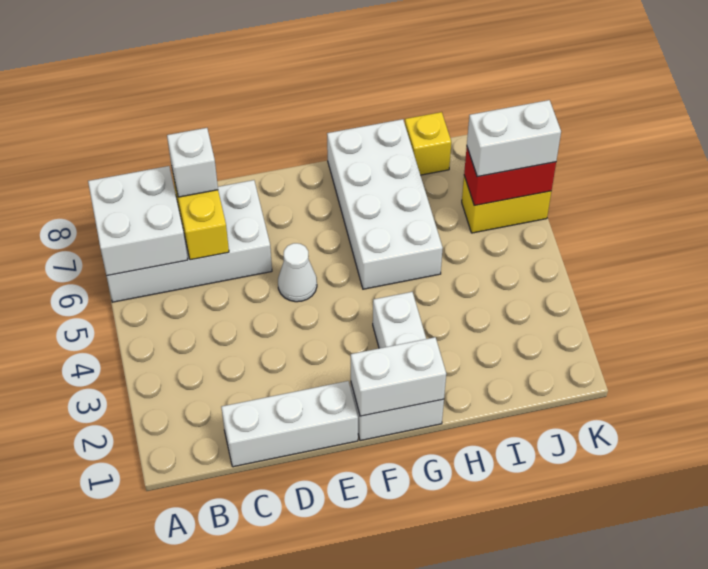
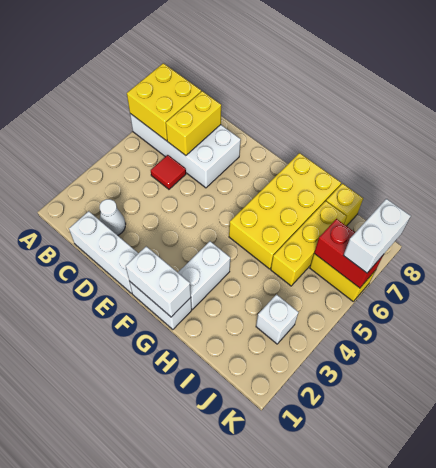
white brick A6:B7 level 2 -> yellow brick A6:B7 level 2
none -> red tile C5 level 1
white brick C7 level 3 -> white brick J3 level 1
white cone E5 level 1 -> white cone C2 level 1
white brick G5:H8 level 1 -> yellow brick G5:H8 level 1
none -> yellow brick I5:I7 level 1
white brick J6:K6 level 3 -> white brick K6:K7 level 3

